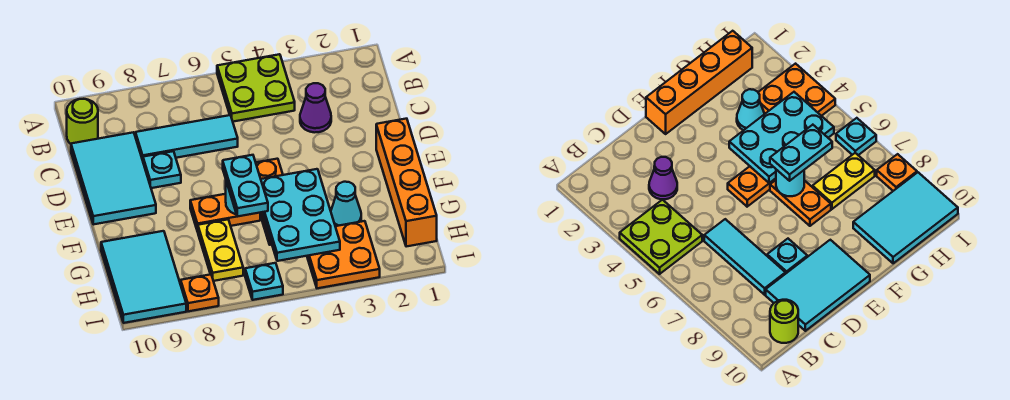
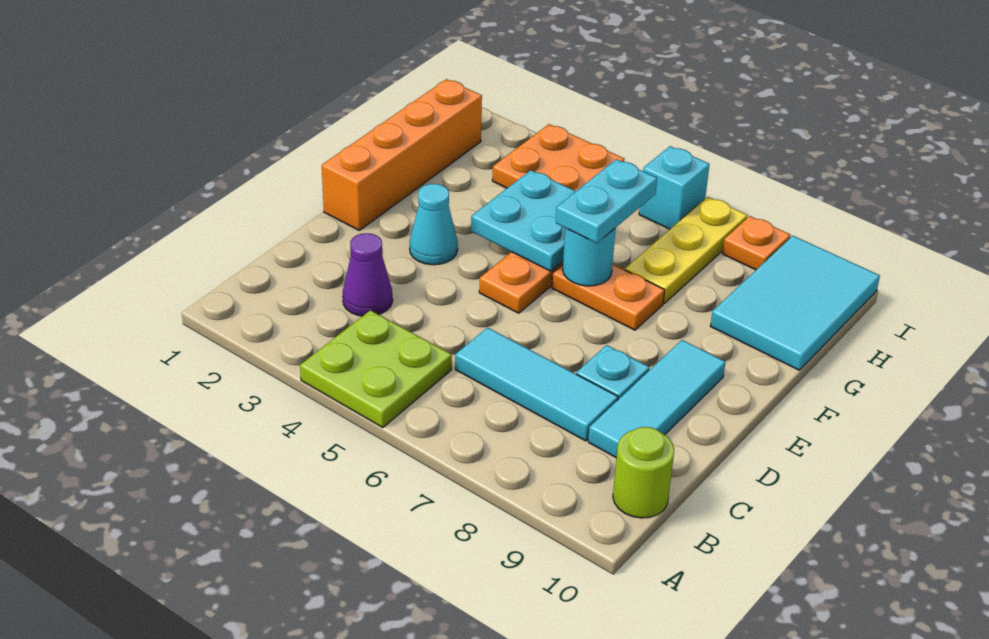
cyan tile C9:E10 level 1 -> cyan tile C9:E9 level 1
cyan plate F4:H5 level 2 -> cyan plate F4:G5 level 2
cyan cone G3 level 1 -> cyan cone E3 level 1
yellow plate G7:H7 level 1 -> yellow plate G7:I7 level 1
cyan plate I6 level 1 -> cyan brick I6 level 1

